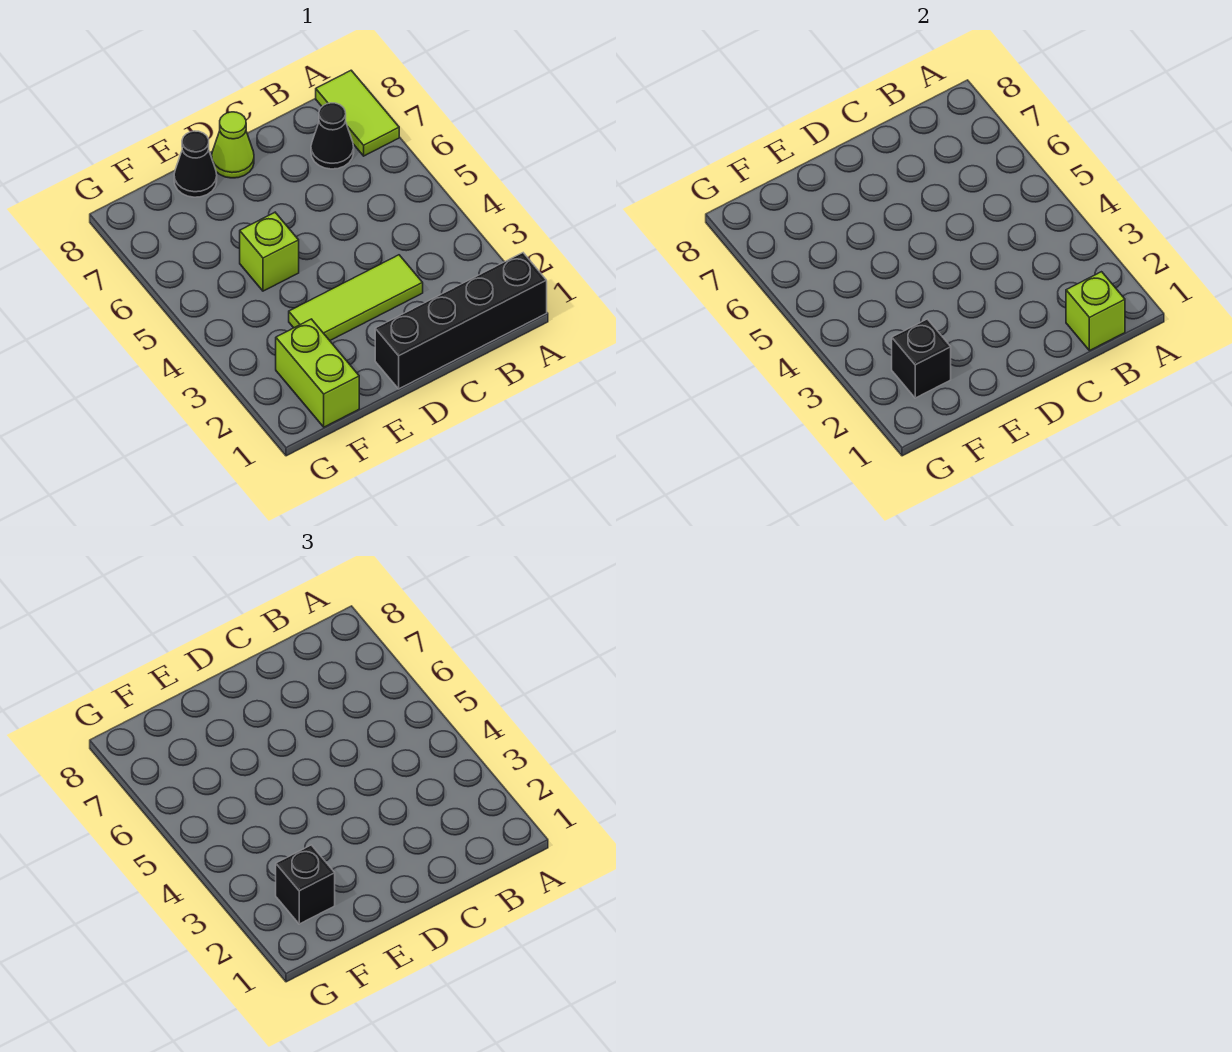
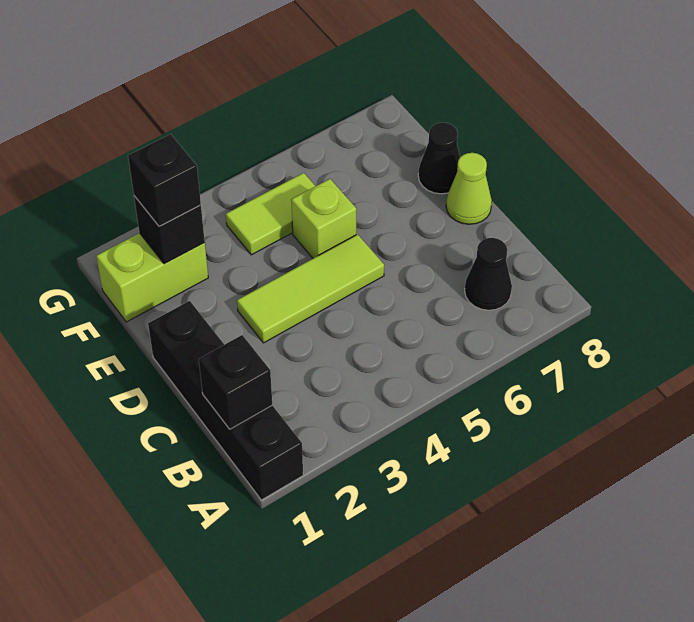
lime tile A7:A8 level 1 -> lime tile F4:F5 level 1
lime brick B1 level 2 -> black brick B1 level 2
lime tile C3:E3 level 1 -> lime tile D3:D5 level 1

